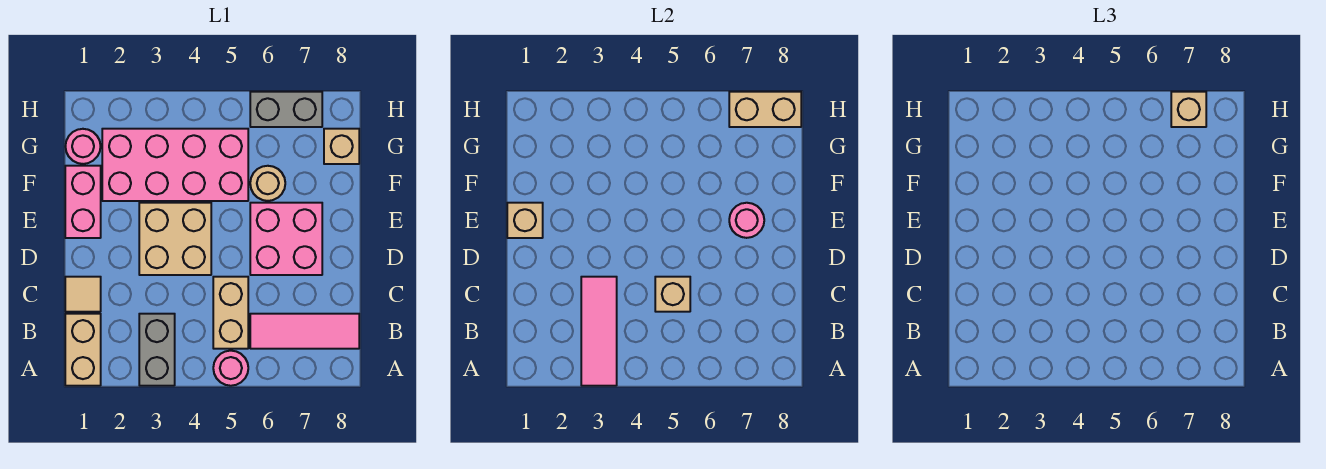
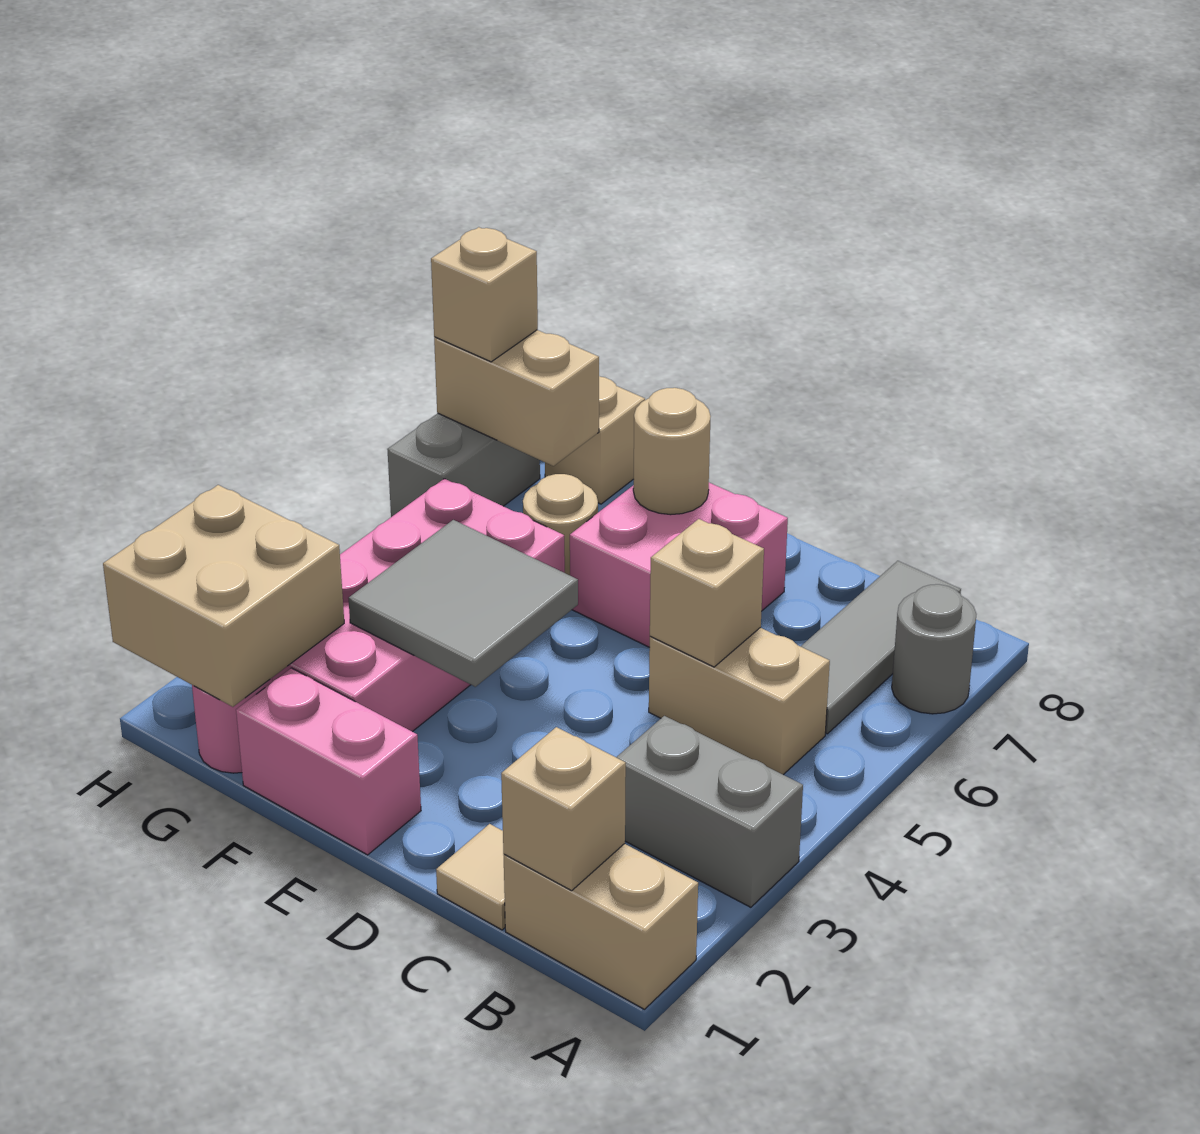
pink tile A3:C3 level 2 -> none
pink round brick A5 level 1 -> none
none -> grey round brick A7 level 1
pink tile B6:B8 level 1 -> grey tile B6:B8 level 1
tan brick D3:E4 level 1 -> tan brick G1:H2 level 2
tan brick E1 level 2 -> tan brick B1 level 2
none -> grey tile E3:F4 level 2
pink round brick E7 level 2 -> tan round brick E7 level 2
tan brick H7:H8 level 2 -> tan brick G7:H7 level 2

